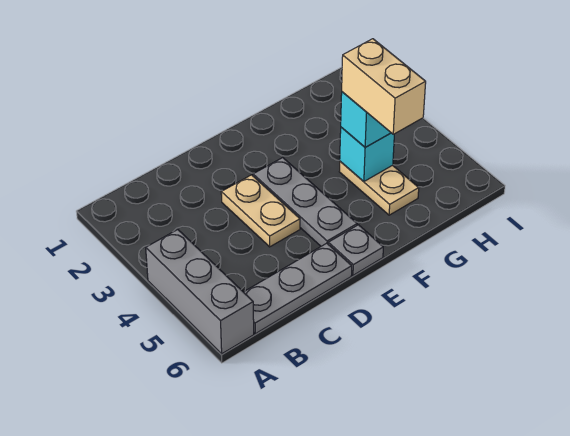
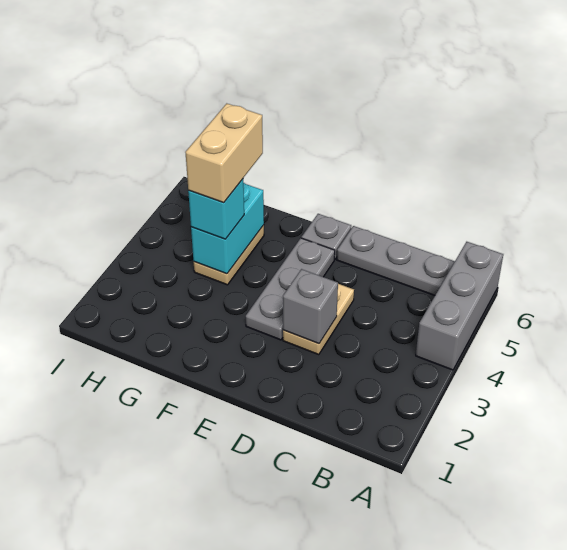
none -> grey brick D3 level 2
cyan brick G4 level 2 -> cyan brick G4:G5 level 2

